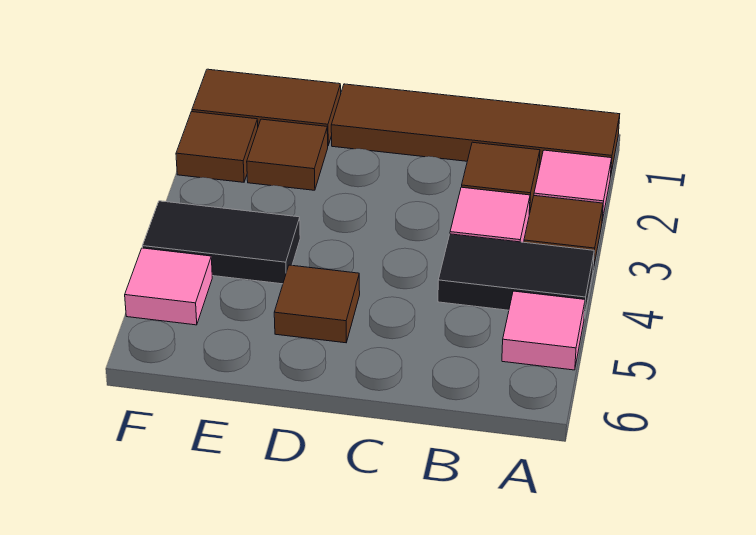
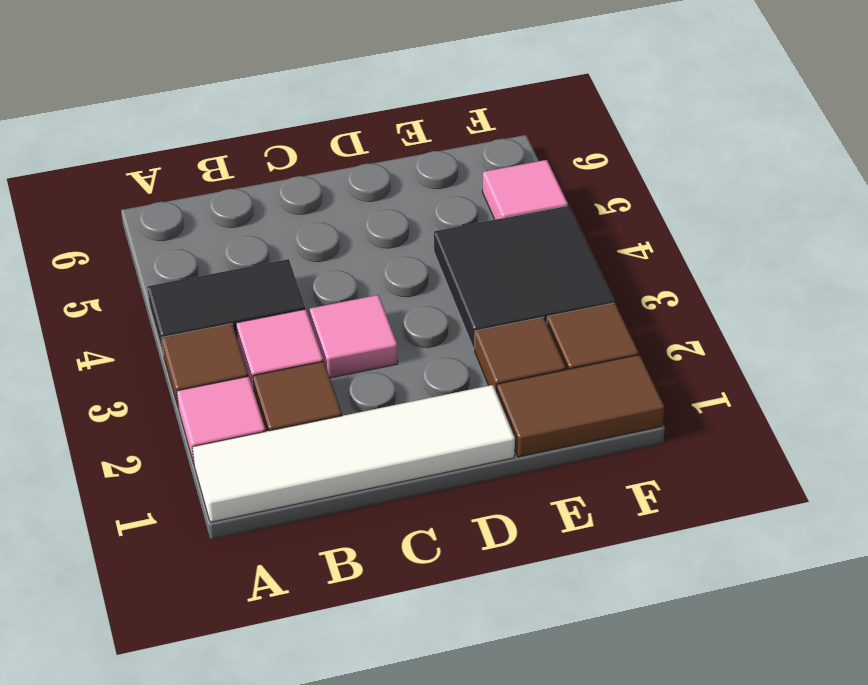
brown tile A1:D1 level 1 -> white tile A1:D1 level 1
pink tile A5 level 1 -> pink tile C3 level 1
brown tile D5 level 1 -> none
black tile E4:F4 level 1 -> black tile E3:F4 level 1

